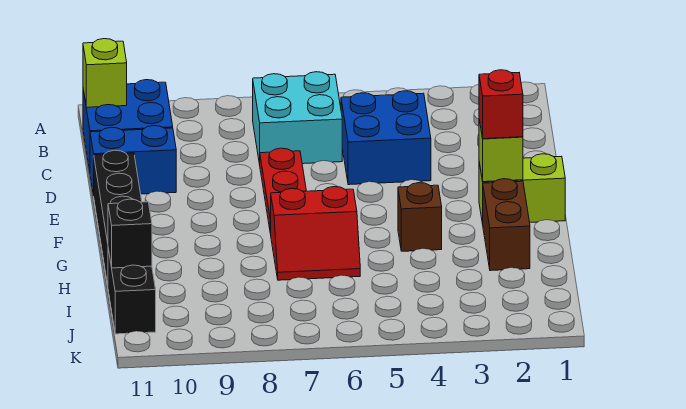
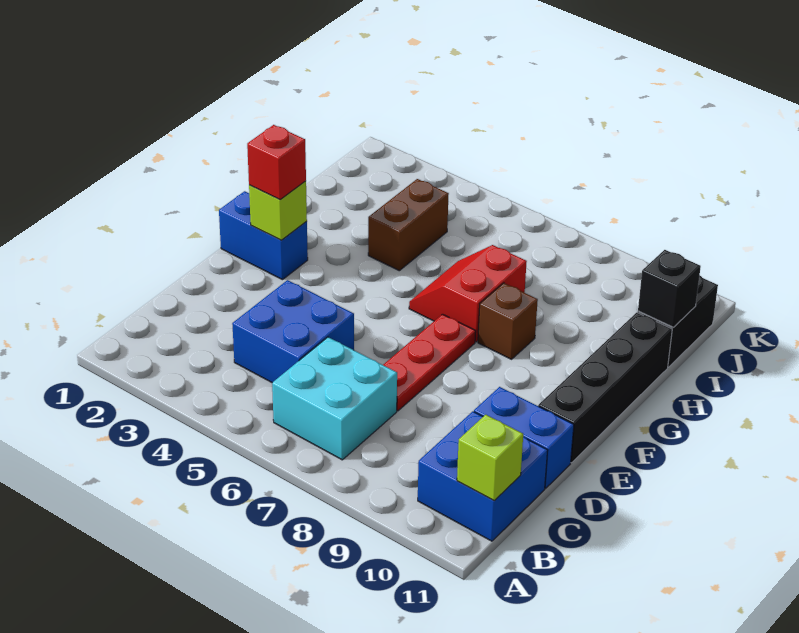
lime brick F1:F2 level 1 -> blue brick F1:F2 level 1
brown brick G2:H2 level 1 -> brown brick H4:I4 level 1
brown brick G4 level 1 -> brown brick G8 level 1
red slope G6:H7 level 1 top G -> red slope G6:H7 level 1 top 7

